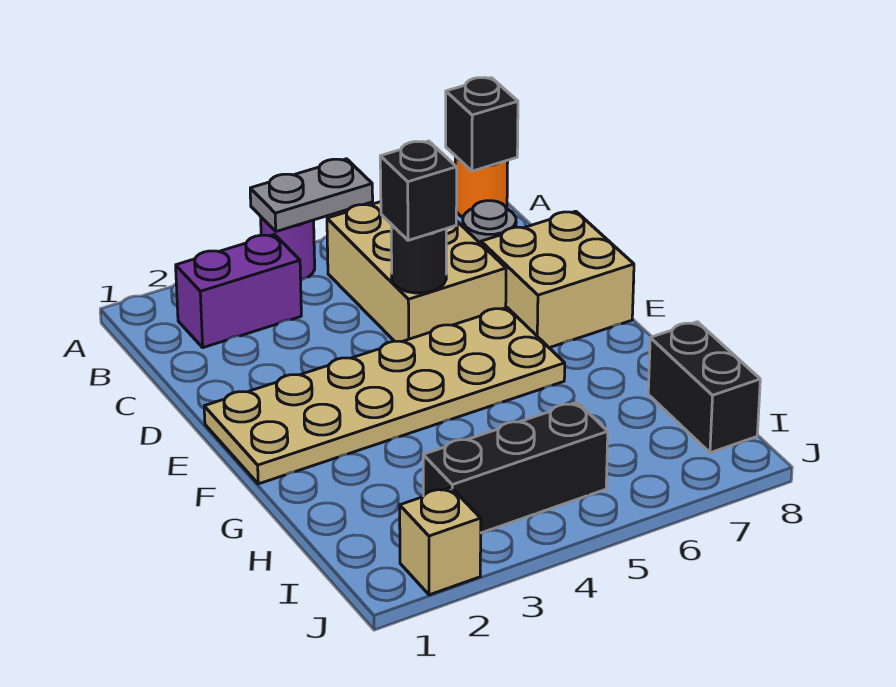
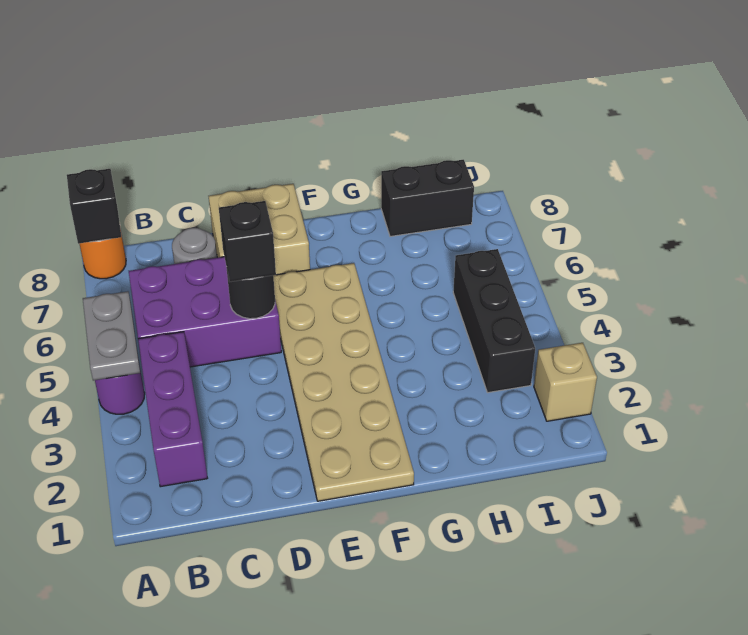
purple brick B2:B3 level 1 -> purple brick B2:B4 level 1
tan brick B5:D6 level 1 -> purple brick B5:D6 level 1

